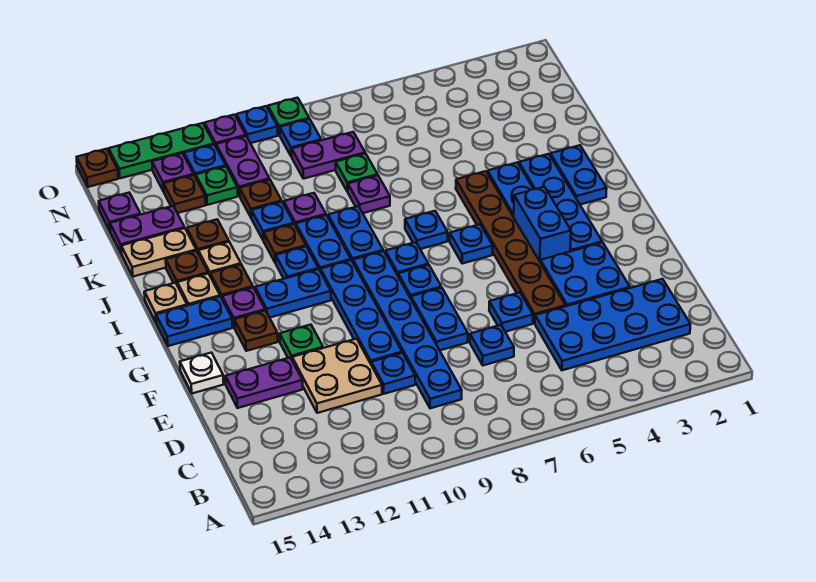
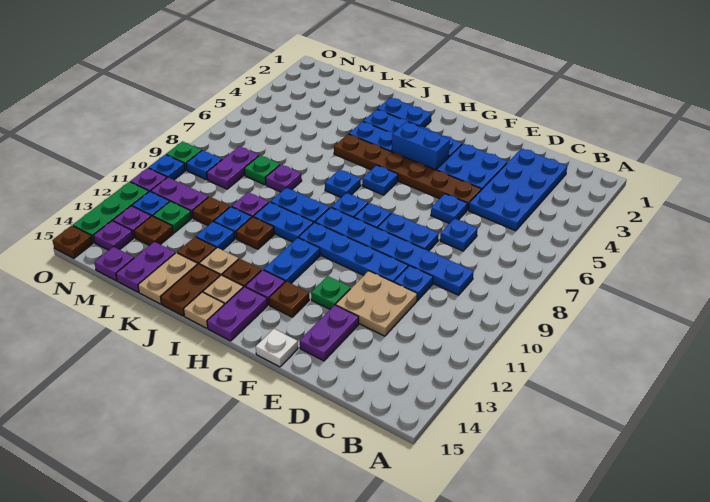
blue plate H14:H15 level 1 -> purple plate H14:H15 level 1
blue plate I11 level 1 -> blue plate K12 level 1
brown plate J14 level 1 -> brown plate J14:J15 level 1
none -> purple plate N14 level 1

